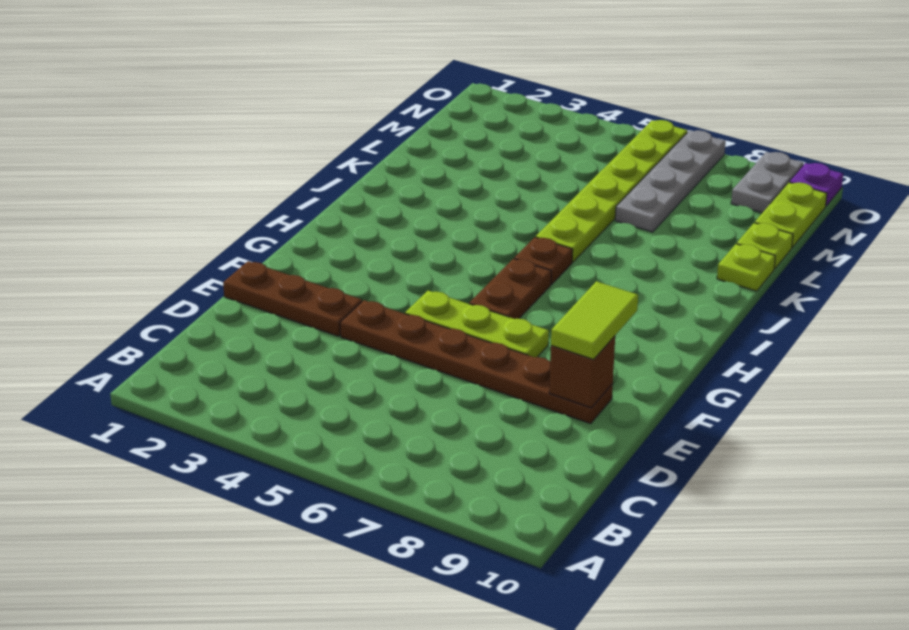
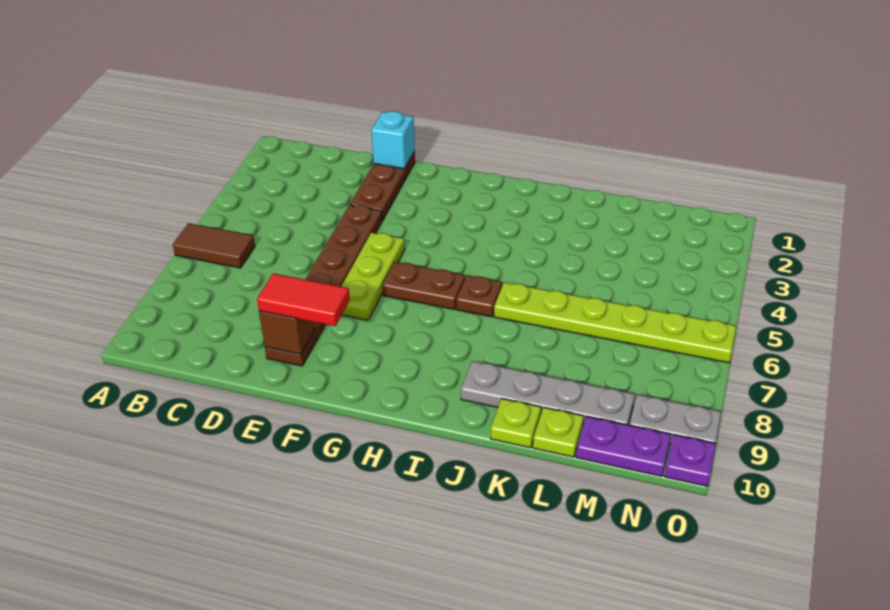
none -> brown tile A6:B6 level 1
none -> cyan brick E1 level 2
lime tile E9:F9 level 3 -> red tile E9:F9 level 3
grey plate L7:O7 level 1 -> grey plate J9:M9 level 1
lime plate M10:N10 level 1 -> purple plate M10:N10 level 1

